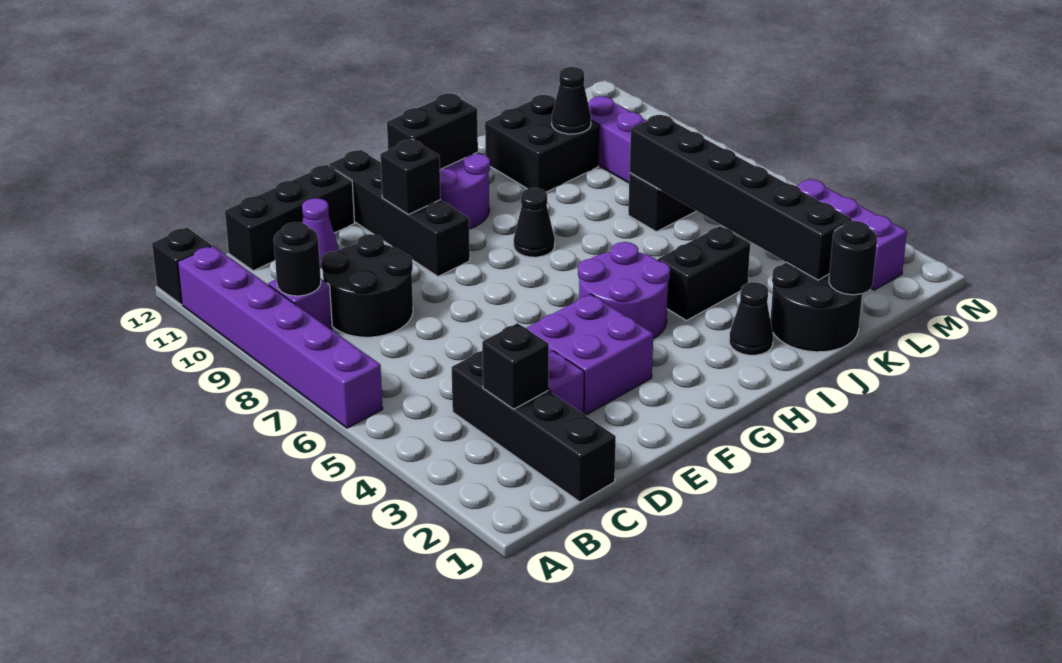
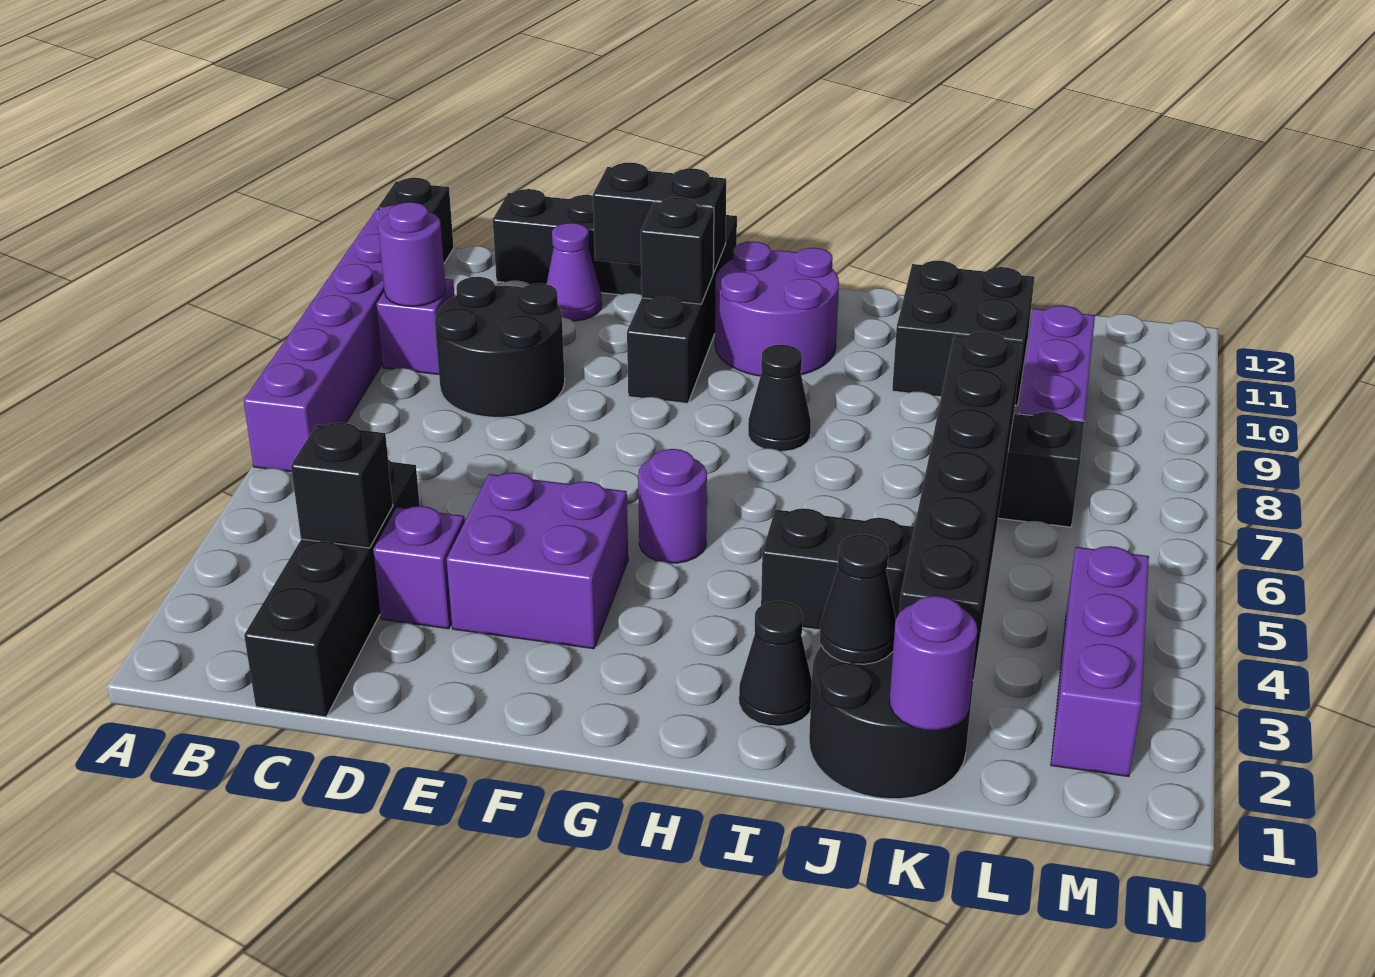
black round brick B9 level 2 -> purple round brick B9 level 2
purple round brick G4:H5 level 1 -> purple round brick G5 level 1
black brick G11:H11 level 2 -> black brick E11:F11 level 2
black round brick K1 level 2 -> purple round brick K1 level 2
black cone K10 level 2 -> black cone J2 level 2

